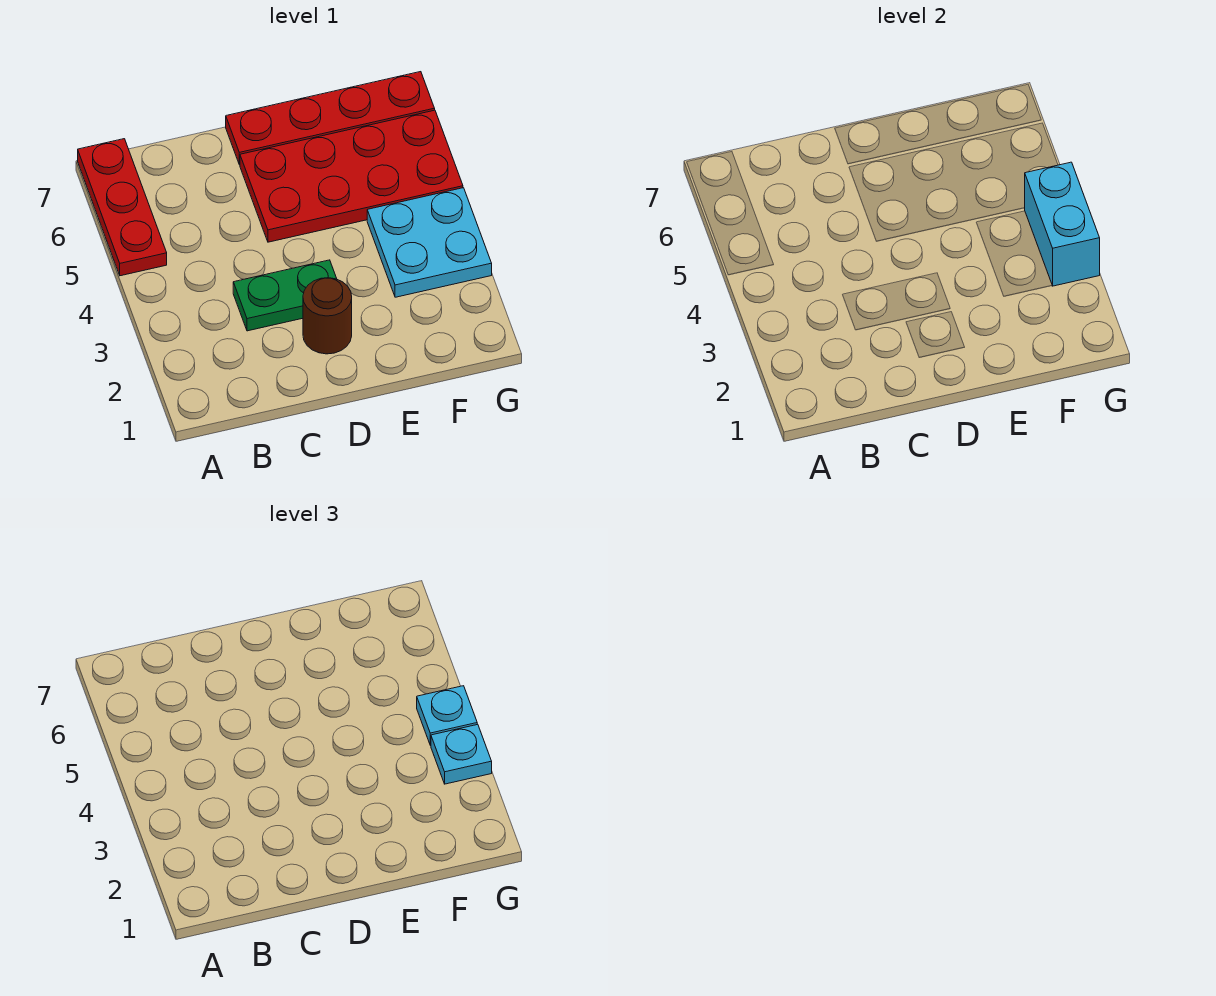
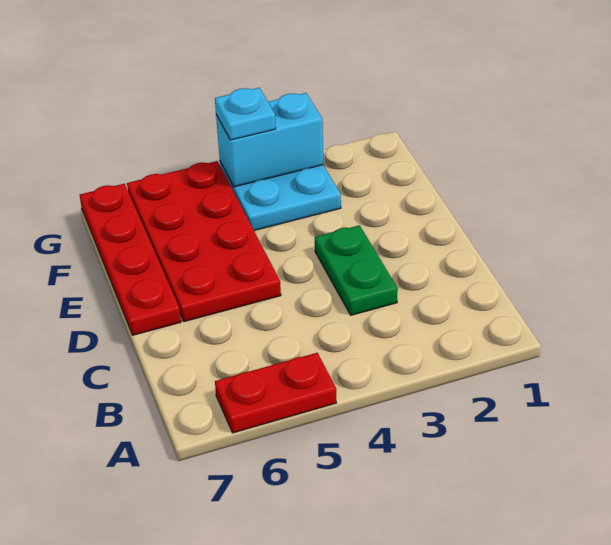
red plate A5:A7 level 1 -> red plate A5:A6 level 1
brown round brick D2 level 1 -> none
cyan plate G3 level 3 -> none

